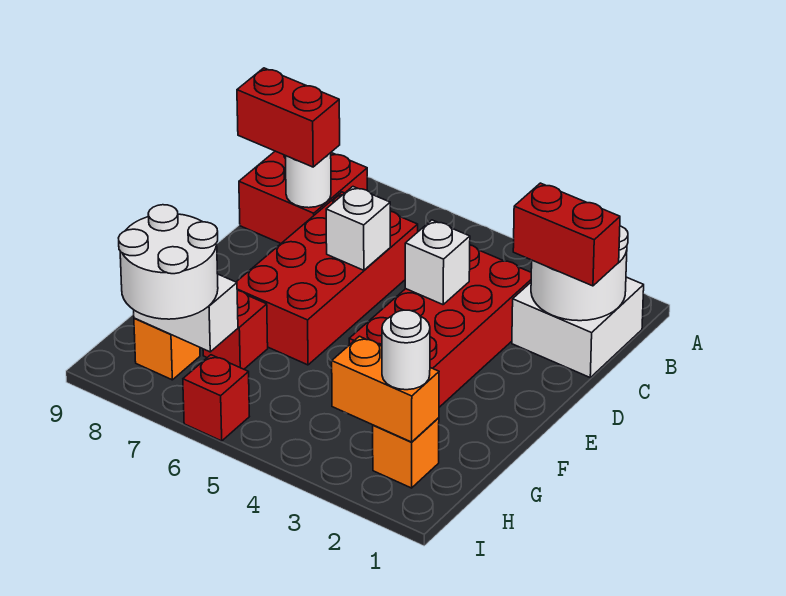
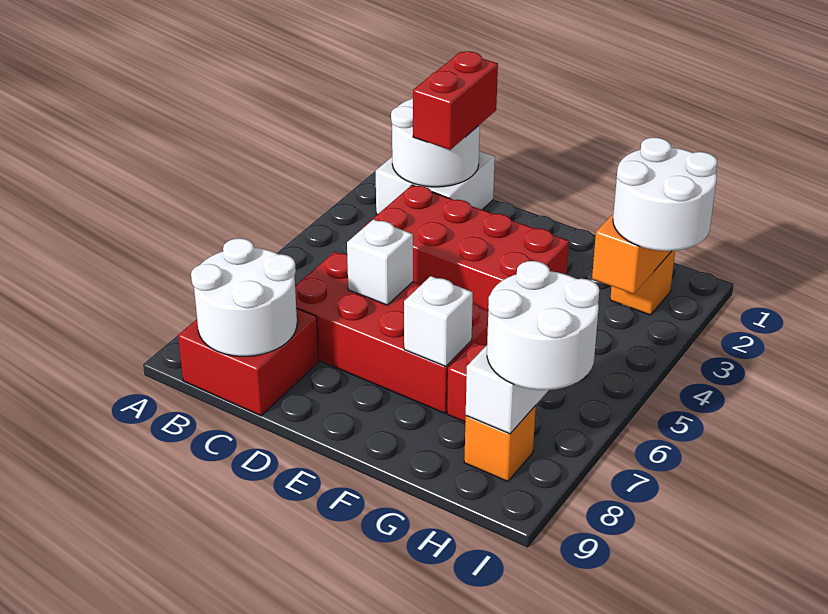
white round brick C8 level 2 -> white round brick B8:C9 level 2
red brick C8:C9 level 3 -> none
white brick D4 level 2 -> white brick F7 level 2
white round brick H2 level 3 -> white round brick H2:I3 level 3
red brick I6 level 1 -> none

